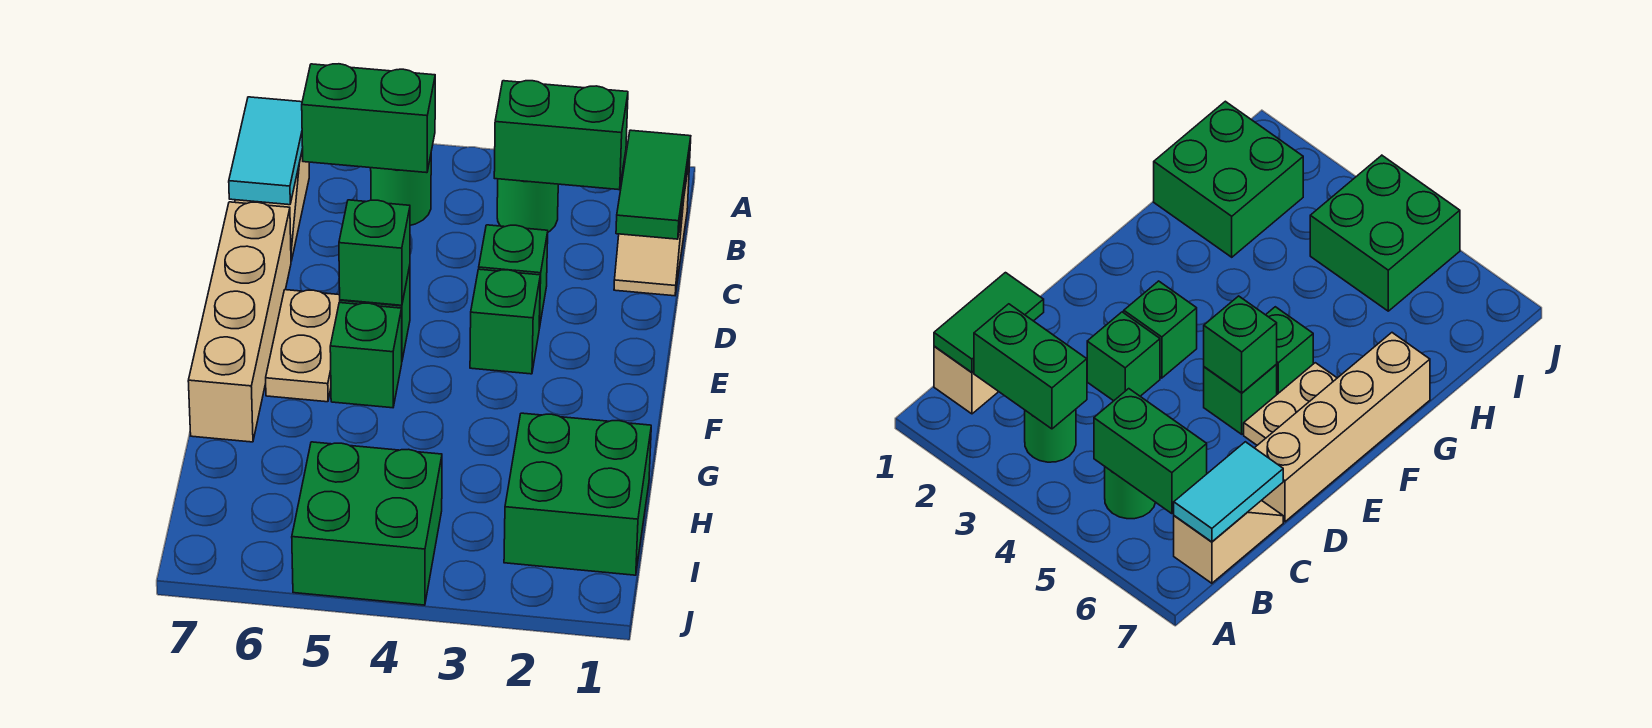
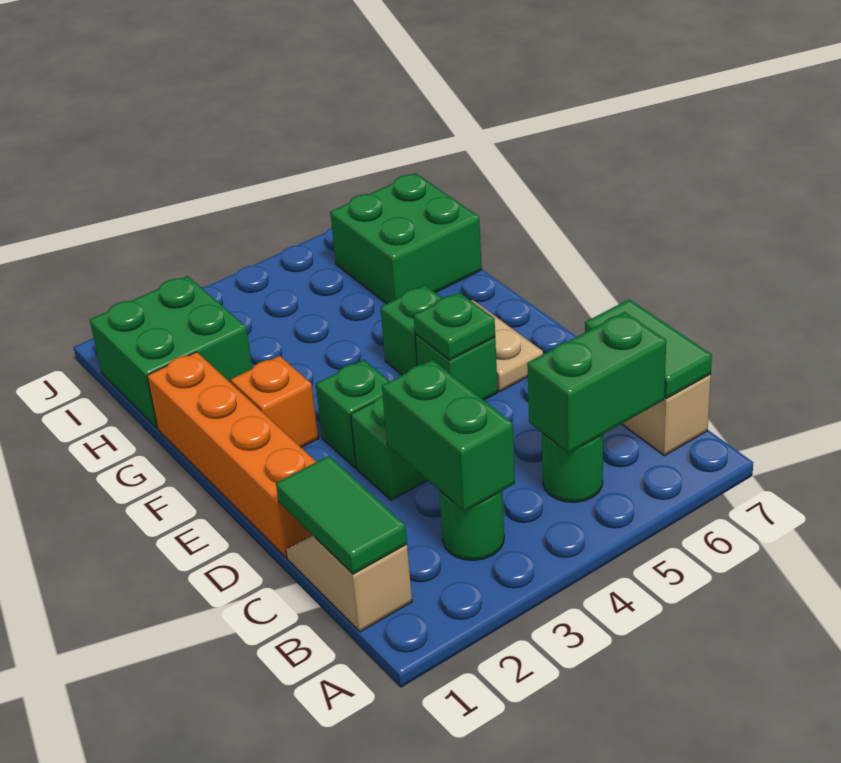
green brick B2:B3 level 2 -> green brick B3:C3 level 2
cyan tile B7:C7 level 2 -> green tile B7:C7 level 2
none -> orange brick D1:G1 level 1
tan brick D7:G7 level 1 -> none
green brick E5 level 2 -> green plate E5 level 2
none -> orange brick F2 level 1
green brick I4:J5 level 1 -> green brick H6:I7 level 1

